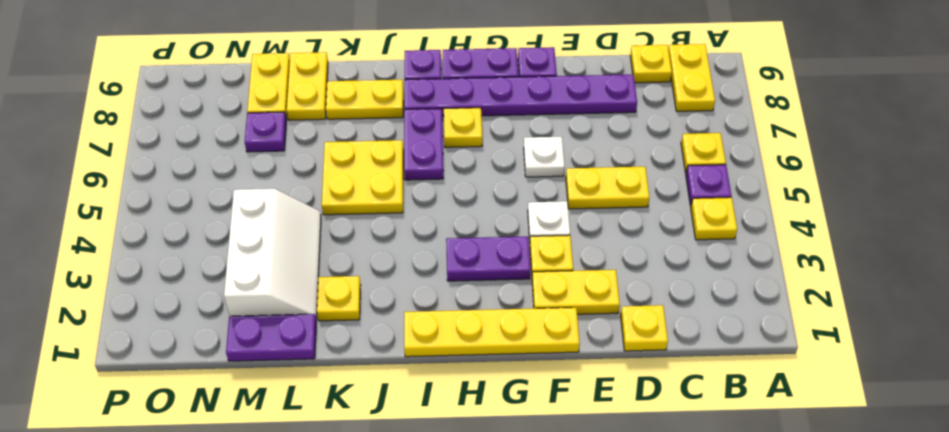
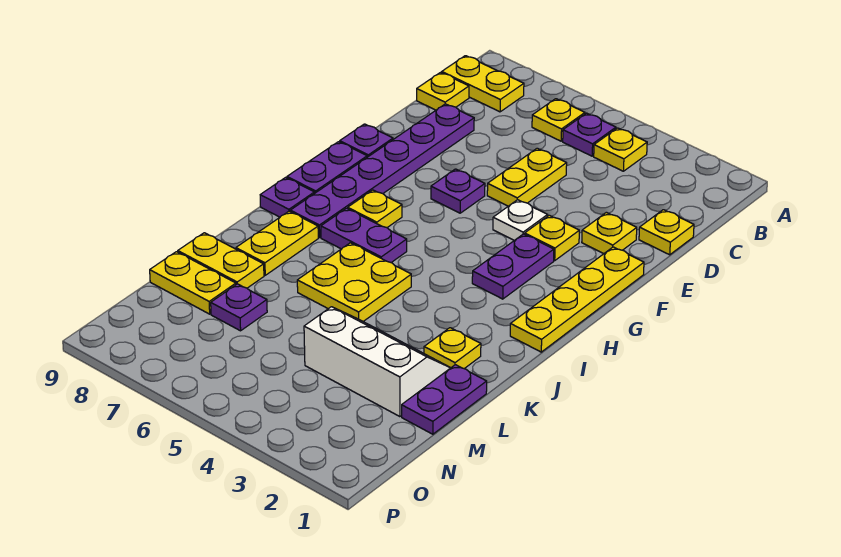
yellow plate E2:F2 level 1 -> yellow plate E2 level 1
white plate F6 level 1 -> purple plate F6 level 1

